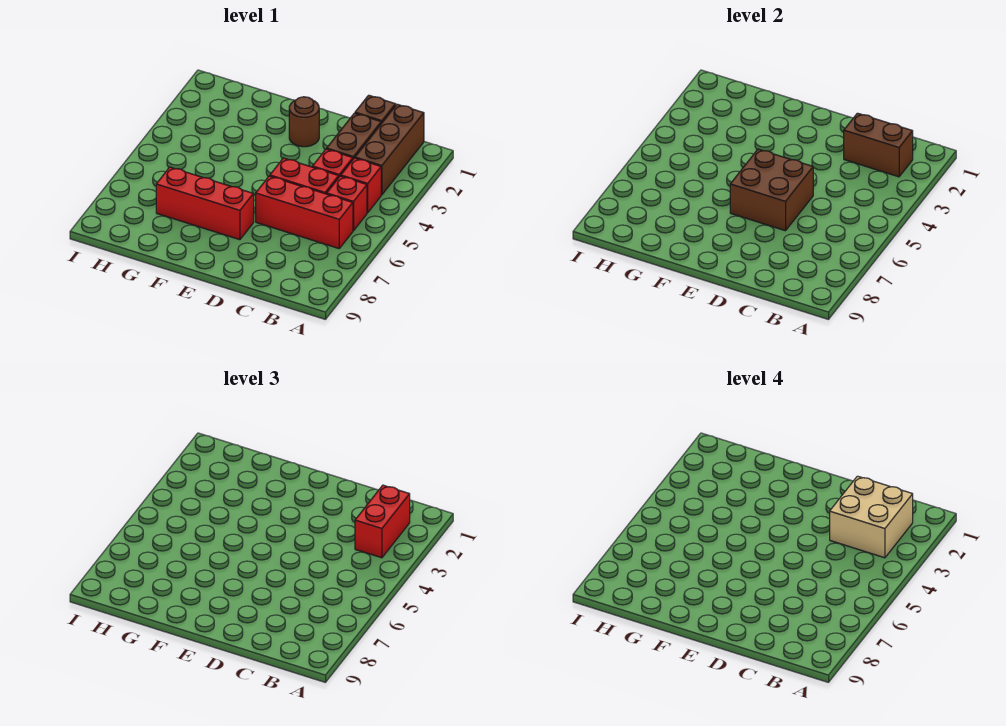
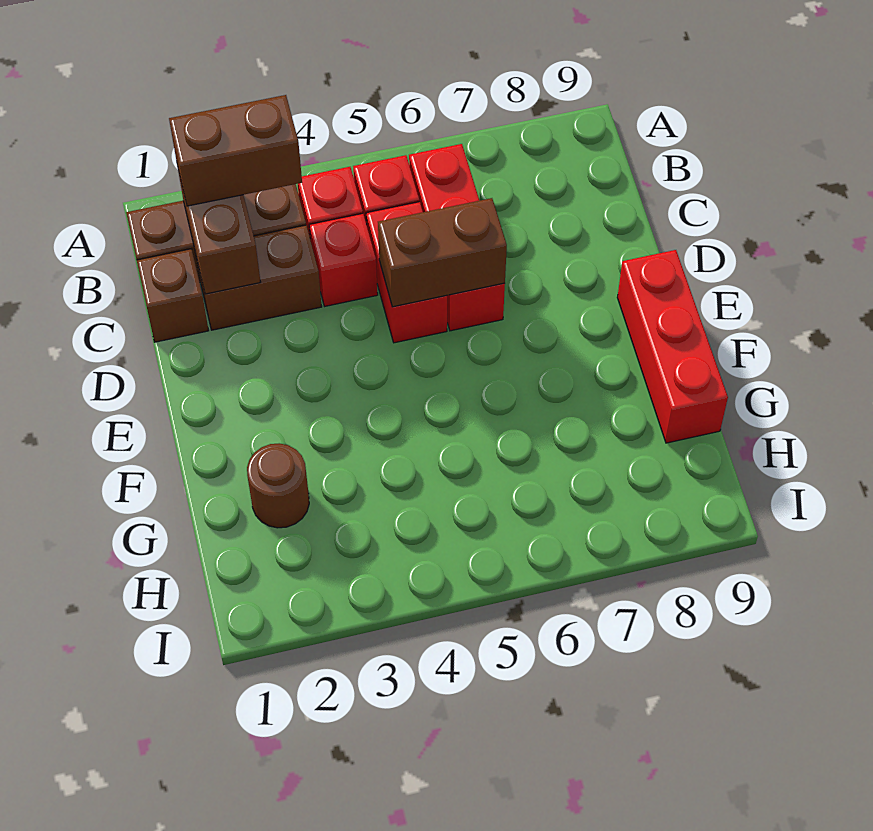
red brick B2:B3 level 3 -> brown brick B2:B3 level 3
tan brick B2:C3 level 4 -> none
brown brick D5:E6 level 2 -> brown brick D5:D6 level 2
brown round brick E2 level 1 -> brown round brick G2 level 1
red brick E7:G7 level 1 -> red brick E9:G9 level 1

